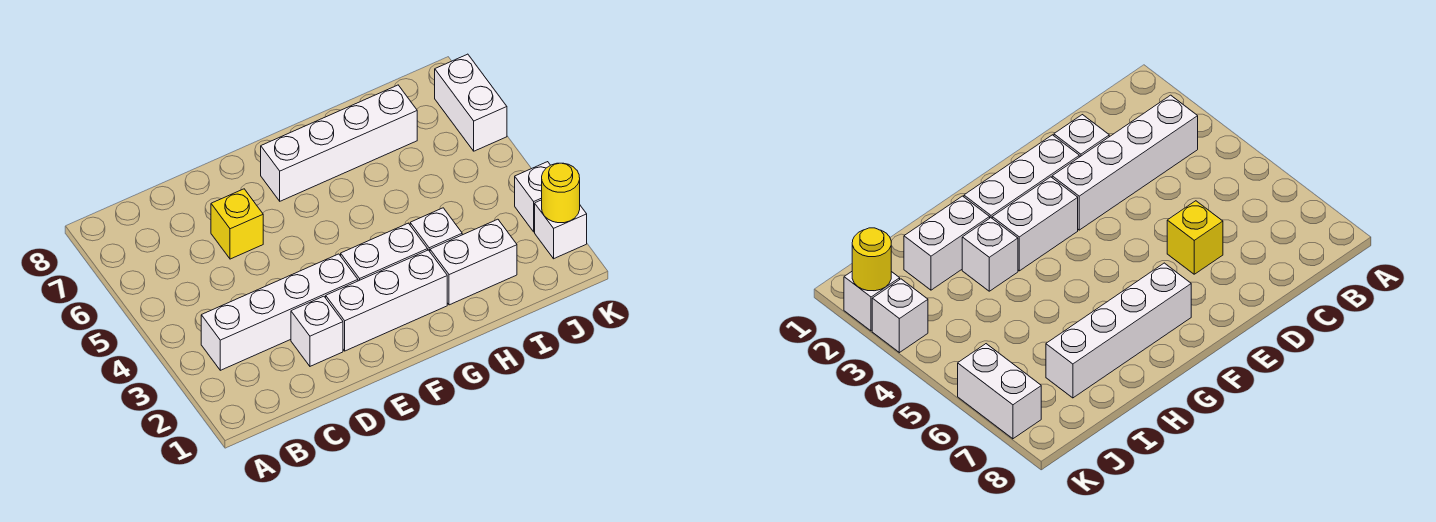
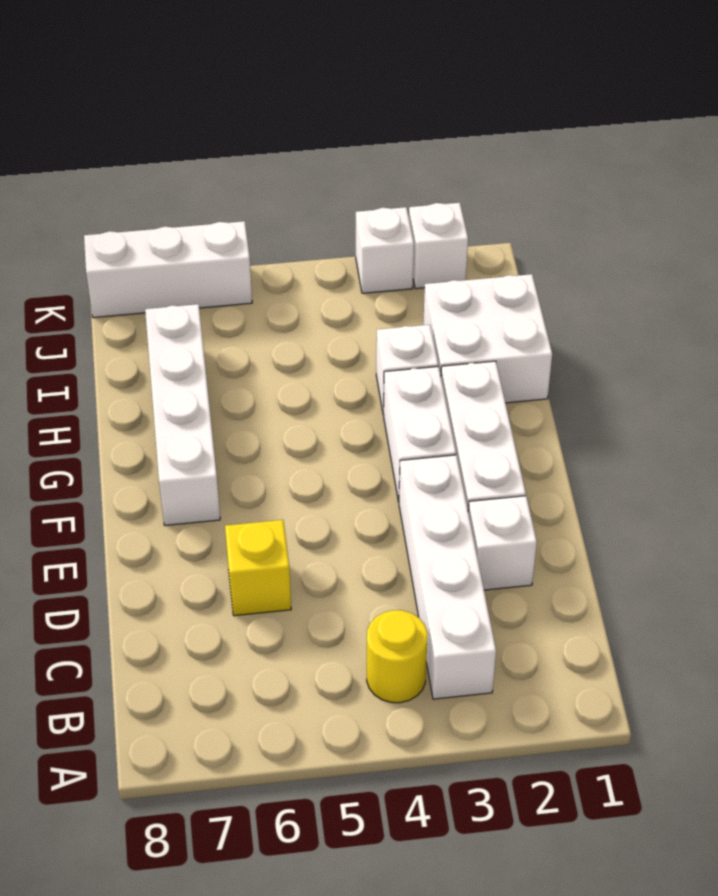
white brick H2:I2 level 1 -> white brick H1:I2 level 1
yellow round brick K2 level 2 -> yellow round brick B4 level 1
white brick K6:K7 level 1 -> white brick K6:K8 level 1

